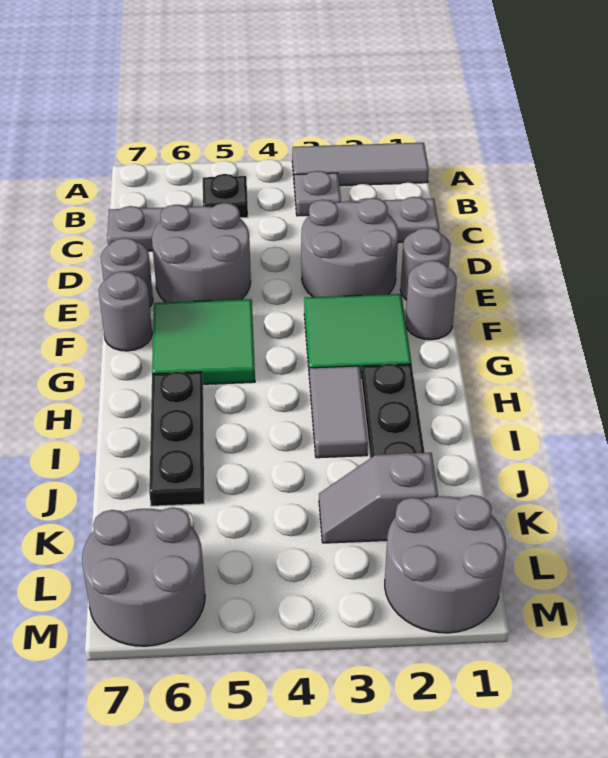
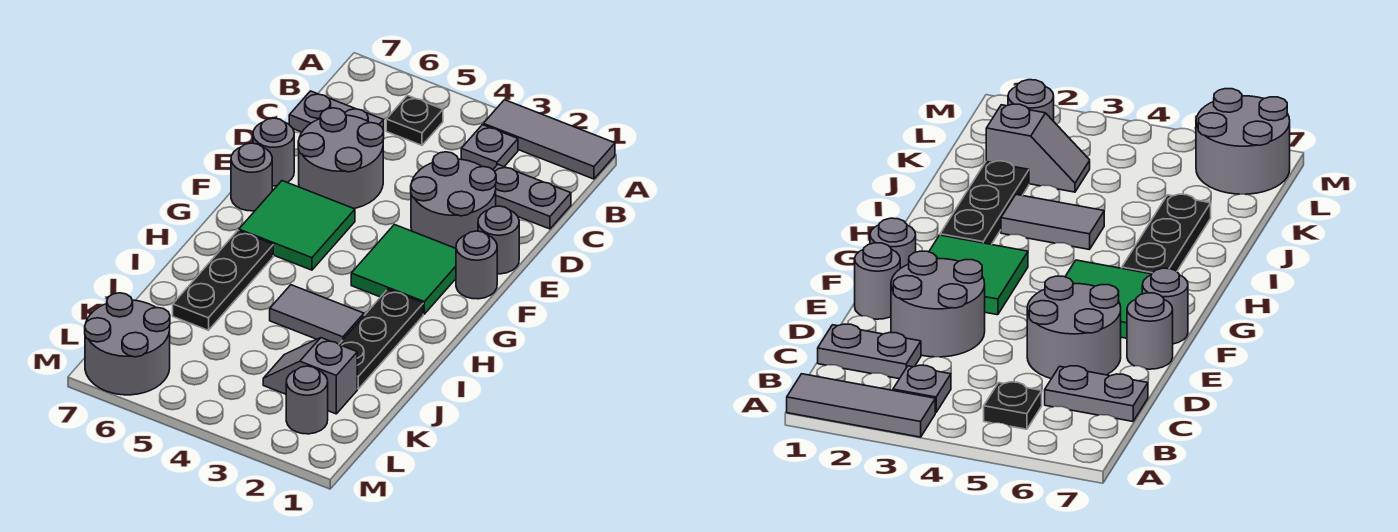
grey tile H3:I3 level 1 -> grey tile I3:I4 level 1
grey round brick L1:M2 level 1 -> grey round brick L2 level 1

